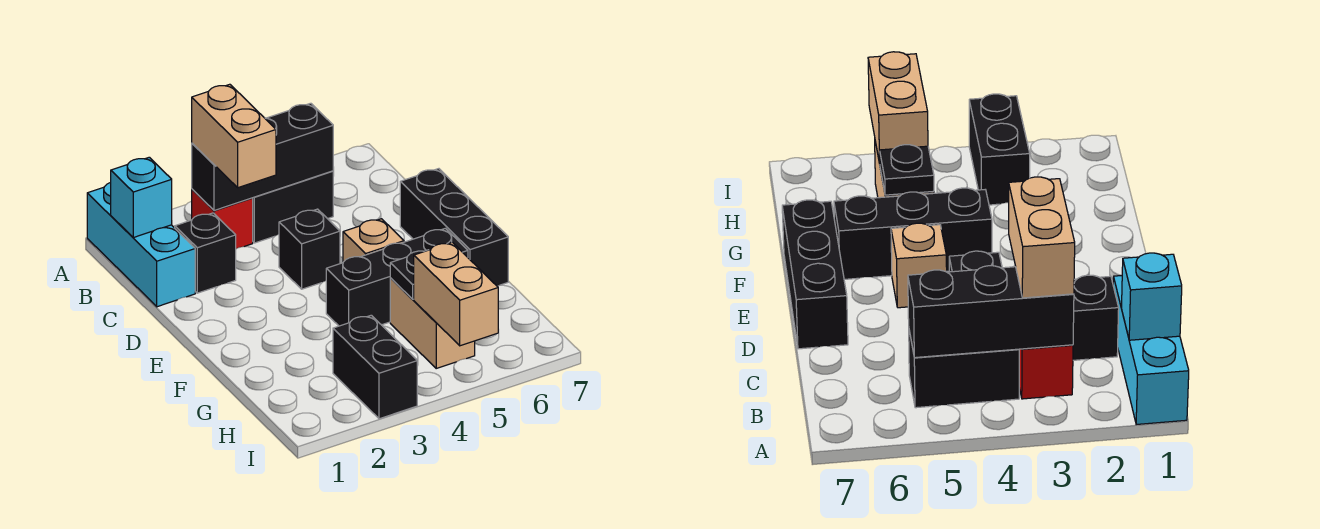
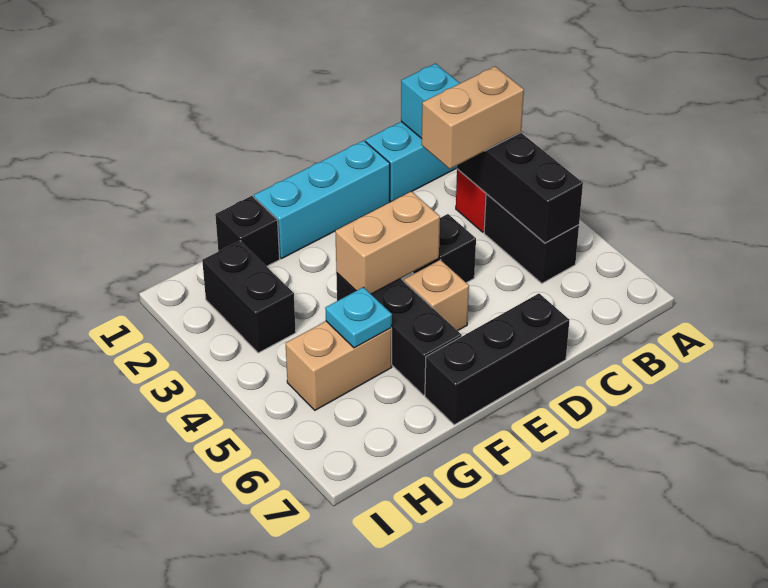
black brick C2 level 1 -> black brick G1 level 1
none -> cyan brick D1:F1 level 1
black plate G5 level 2 -> cyan plate G5 level 2
black brick H3:I3 level 1 -> black brick H2:H3 level 1
tan brick H5:I5 level 2 -> tan brick E4:F4 level 2

